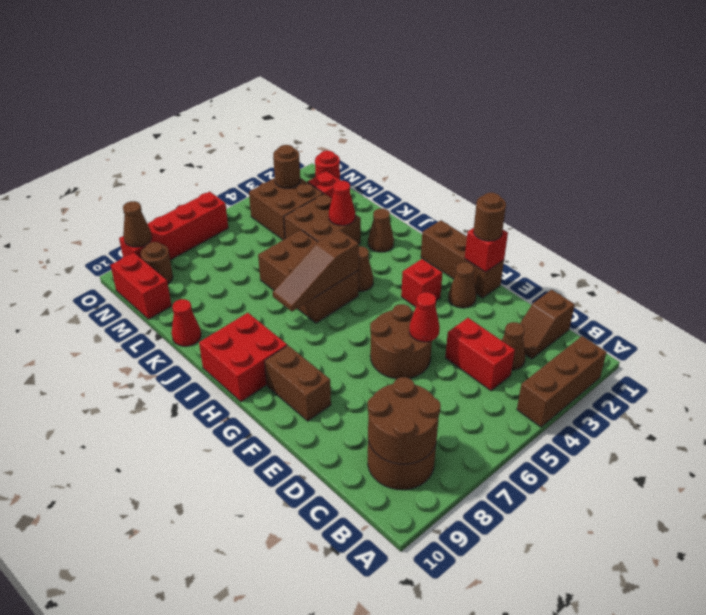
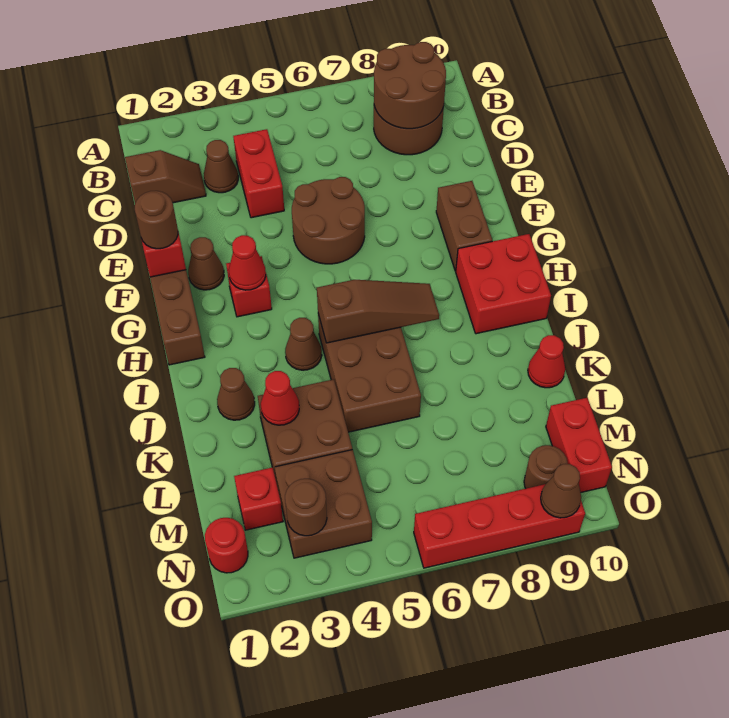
brown brick A2:A4 level 1 -> none
red cone E5 level 2 -> red cone G3 level 2

